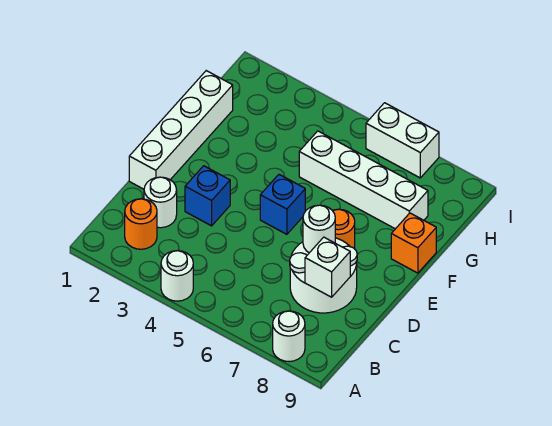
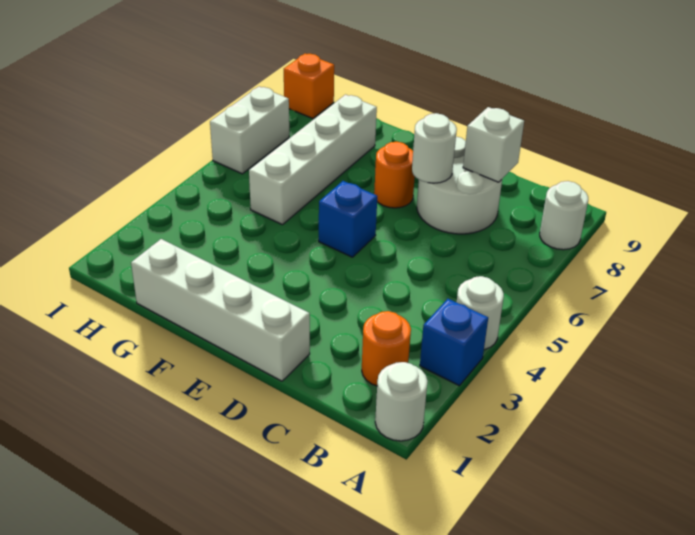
white round brick C2 level 1 -> white round brick A1 level 1
blue brick D3 level 1 -> blue brick A3 level 1
orange brick F9 level 1 -> orange brick I9 level 1

